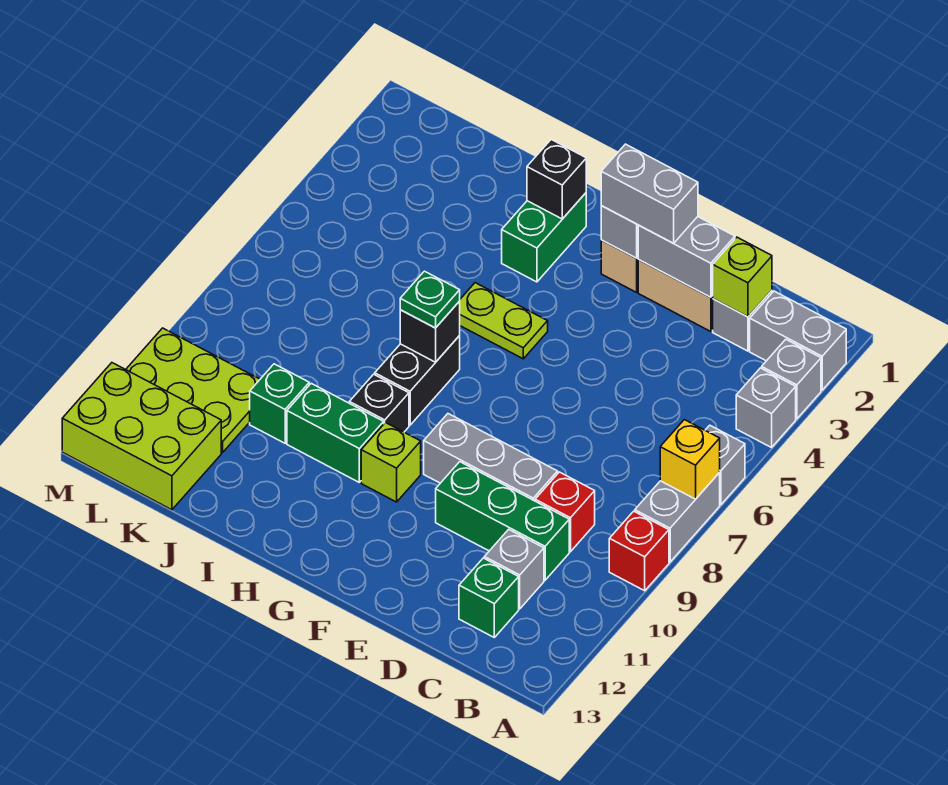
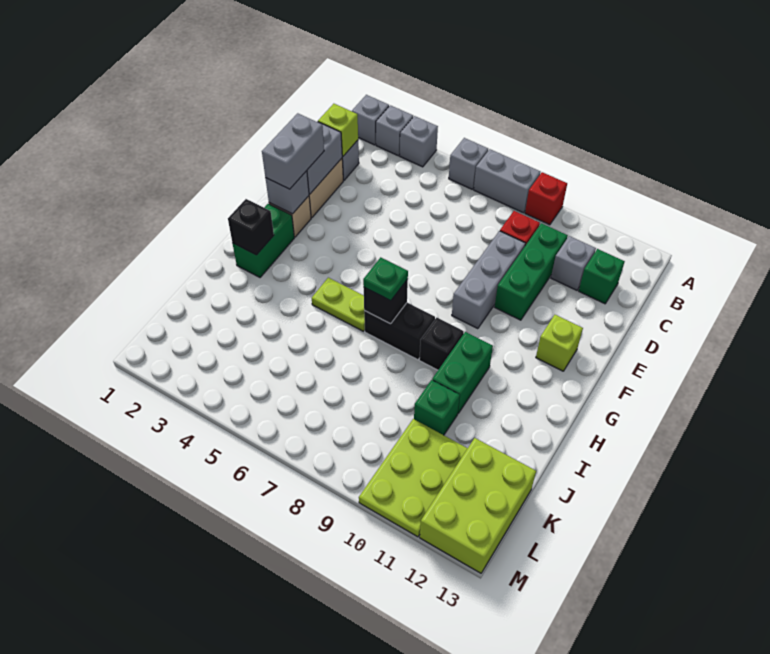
grey brick A2:B2 level 1 -> grey brick A2 level 1
yellow brick A7 level 2 -> none
lime plate G5:H5 level 1 -> lime plate H5:H6 level 1
lime brick G10 level 1 -> lime brick F12 level 1
green brick H2:H3 level 1 -> green brick G2:H2 level 1

